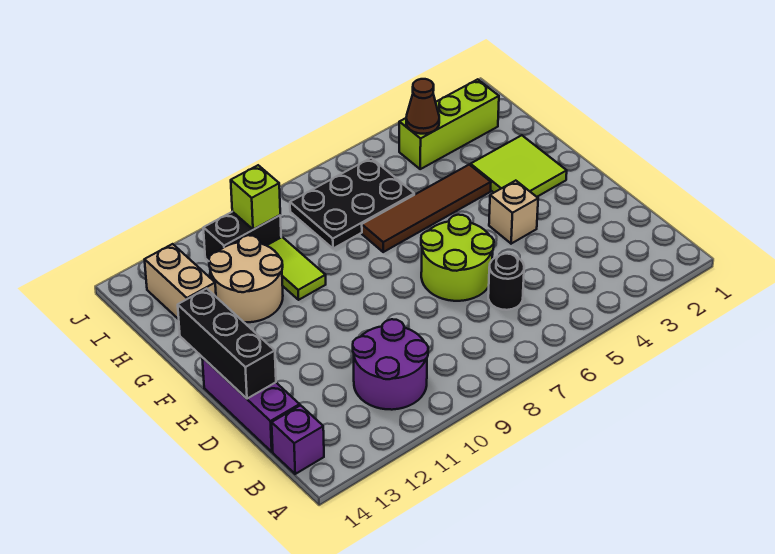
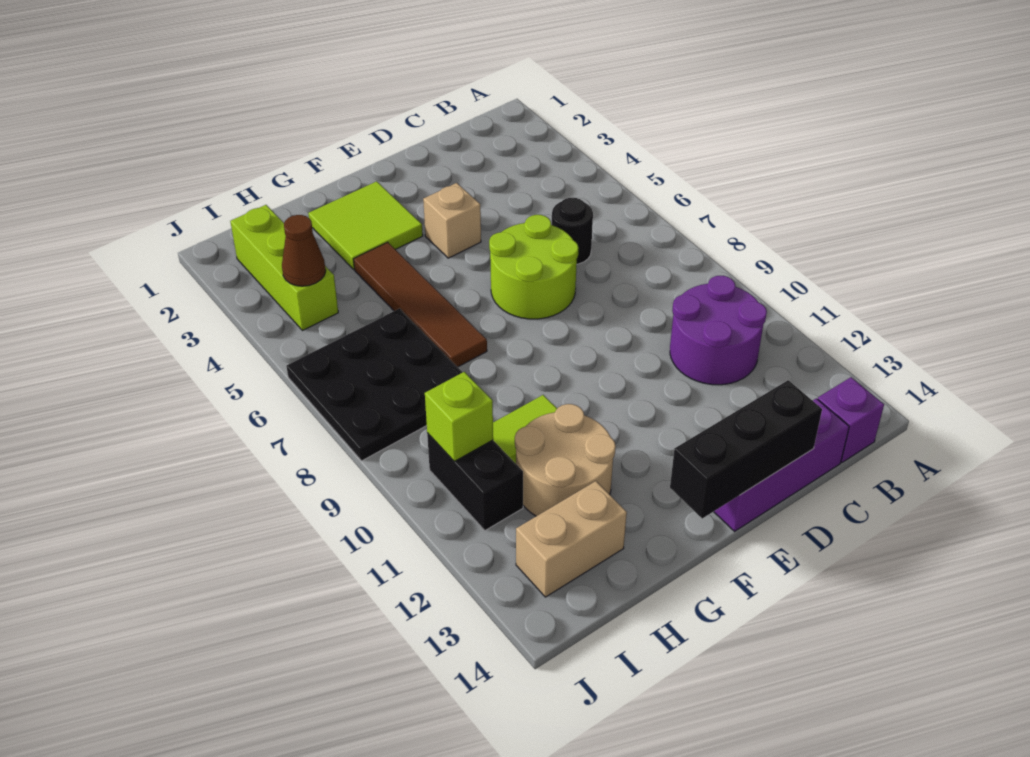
black plate H6:I8 level 1 -> black plate H6:J8 level 1

